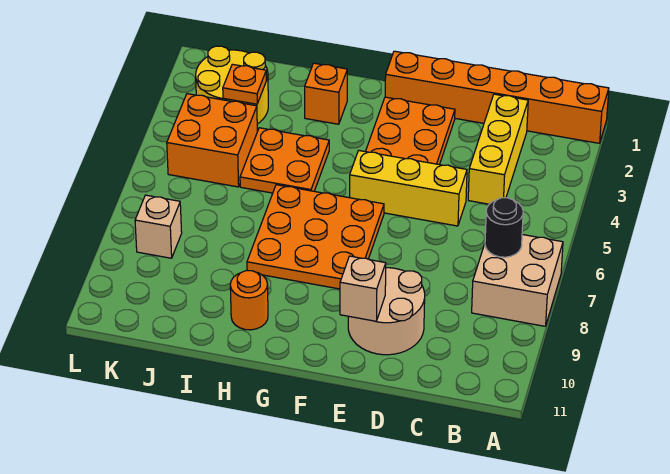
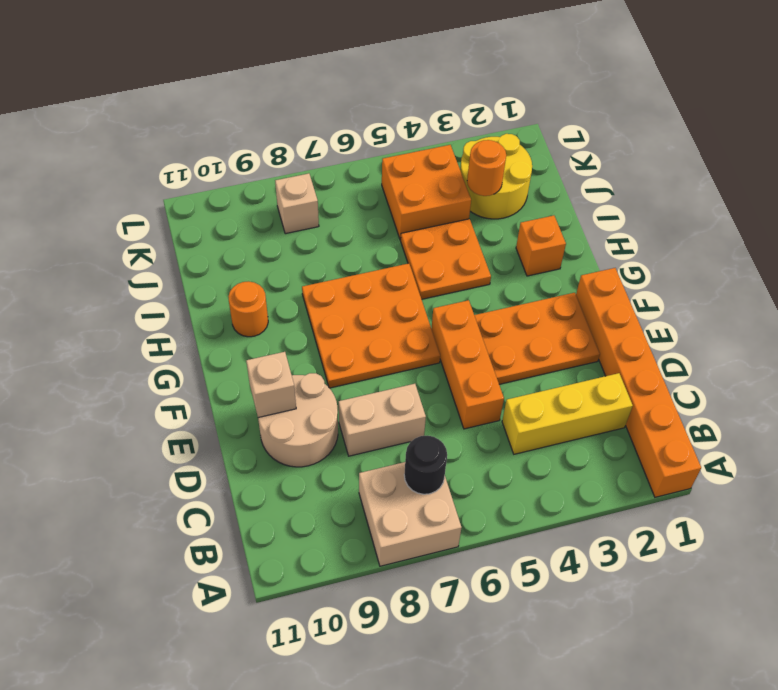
yellow brick D5:F5 level 1 -> orange brick D5:F5 level 1
none -> tan brick D7:D8 level 1
orange plate J3 level 2 -> orange round brick J3 level 2

